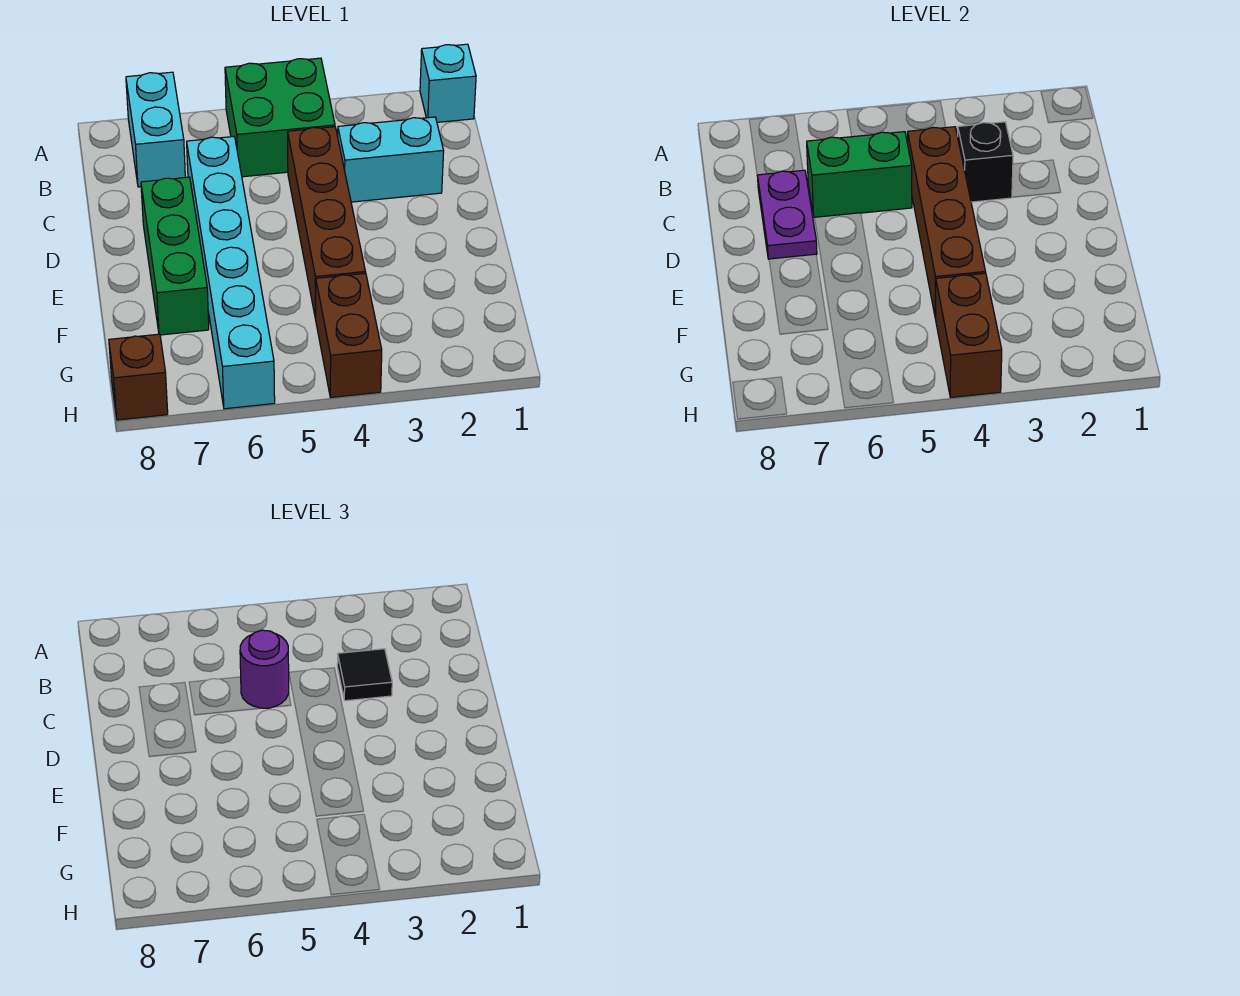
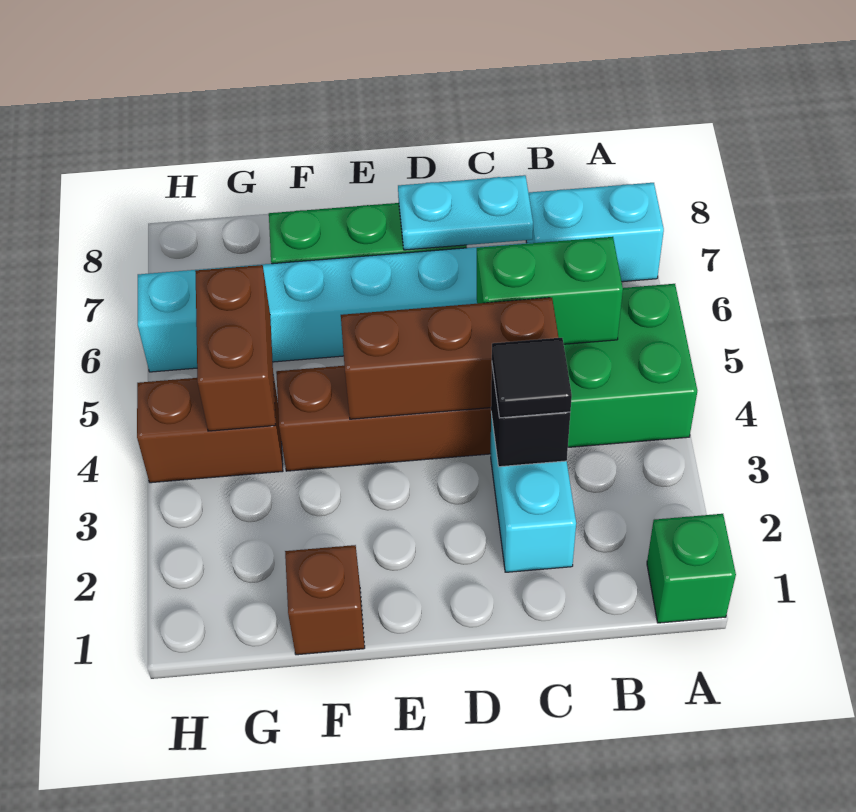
cyan brick A1 level 1 -> green brick A1 level 1
brown brick C4:F4 level 2 -> brown brick C4:E4 level 2
green brick C5:C6 level 2 -> green brick B5:C5 level 2
purple round brick C5 level 3 -> none
purple plate C7:D7 level 2 -> cyan plate C7:D7 level 2
brown brick G4:H4 level 2 -> brown brick G4:G5 level 2
brown brick H8 level 1 -> brown brick F1 level 1

